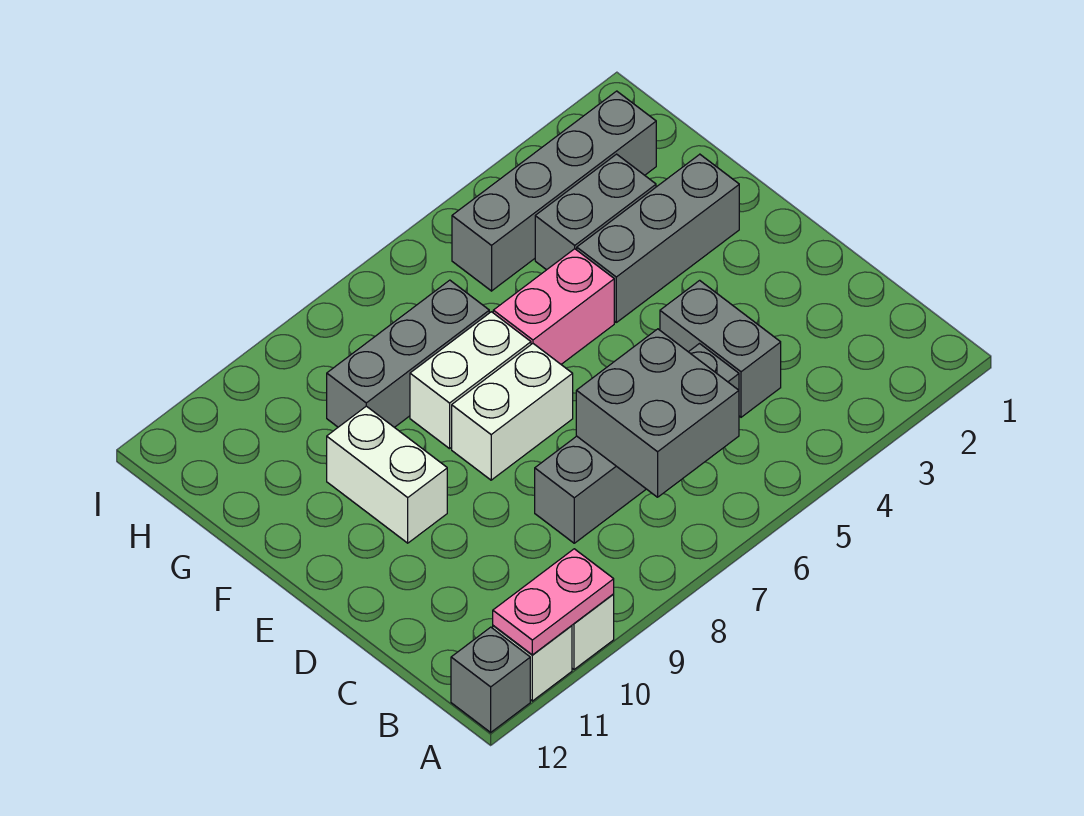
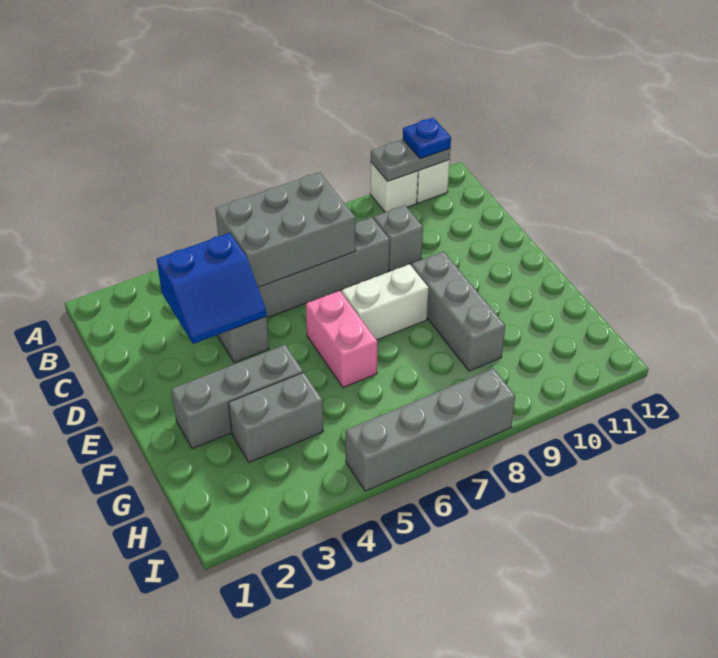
pink plate A10:A11 level 2 -> grey plate A10:A11 level 2
none -> blue plate A11 level 3
grey brick A12 level 1 -> grey brick C9 level 1
grey brick B6:C7 level 2 -> grey brick B5:C7 level 2
none -> blue slope C3:D4 level 2 top C
white brick E10:F10 level 1 -> none
pink brick F5:F6 level 1 -> pink brick E6:F6 level 1
white brick F7:F8 level 1 -> none
grey brick G7:G9 level 1 -> grey brick E9:G9 level 1
grey brick H2:H5 level 1 -> grey brick I5:I8 level 1

